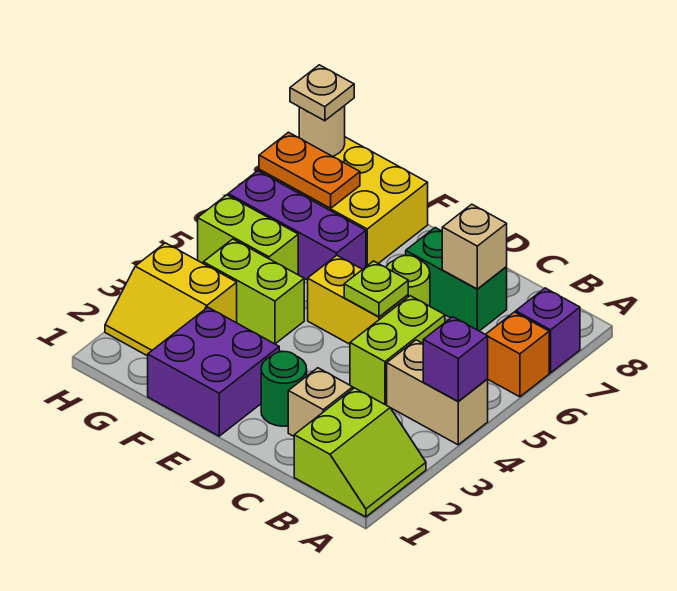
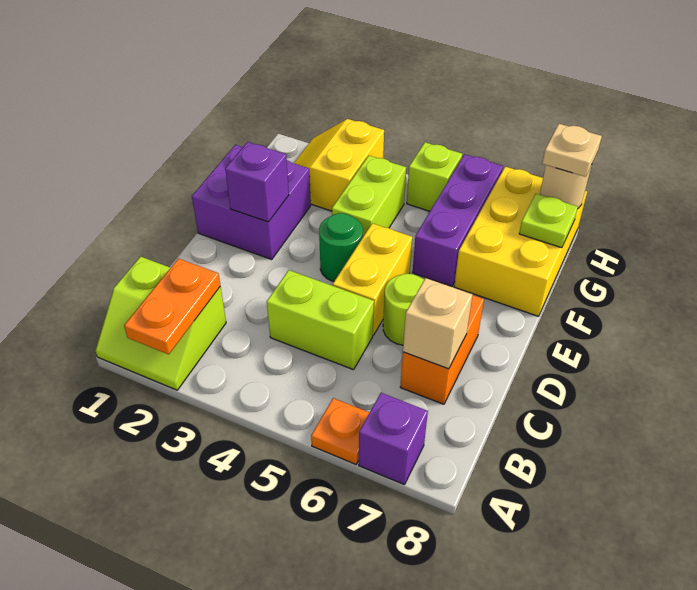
tan brick A4:B4 level 1 -> none
purple brick A4 level 2 -> purple brick E2 level 2
orange brick A6 level 1 -> orange plate A6 level 1
tan brick C2 level 1 -> none
green brick C7:D7 level 1 -> orange brick C7:D7 level 1
green round brick D2 level 1 -> green round brick E4 level 1
lime plate D5 level 2 -> lime plate G8 level 2
lime brick G5:H5 level 1 -> lime brick H5 level 1
orange plate G7:H7 level 2 -> orange plate A2:B2 level 2

